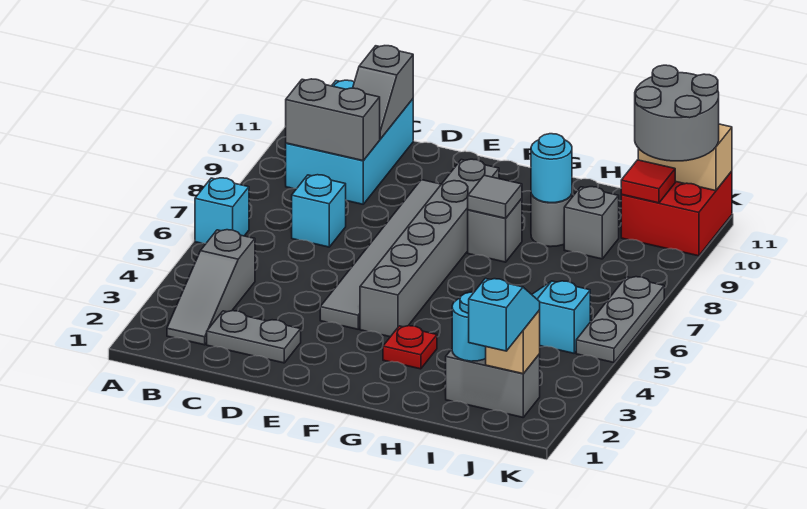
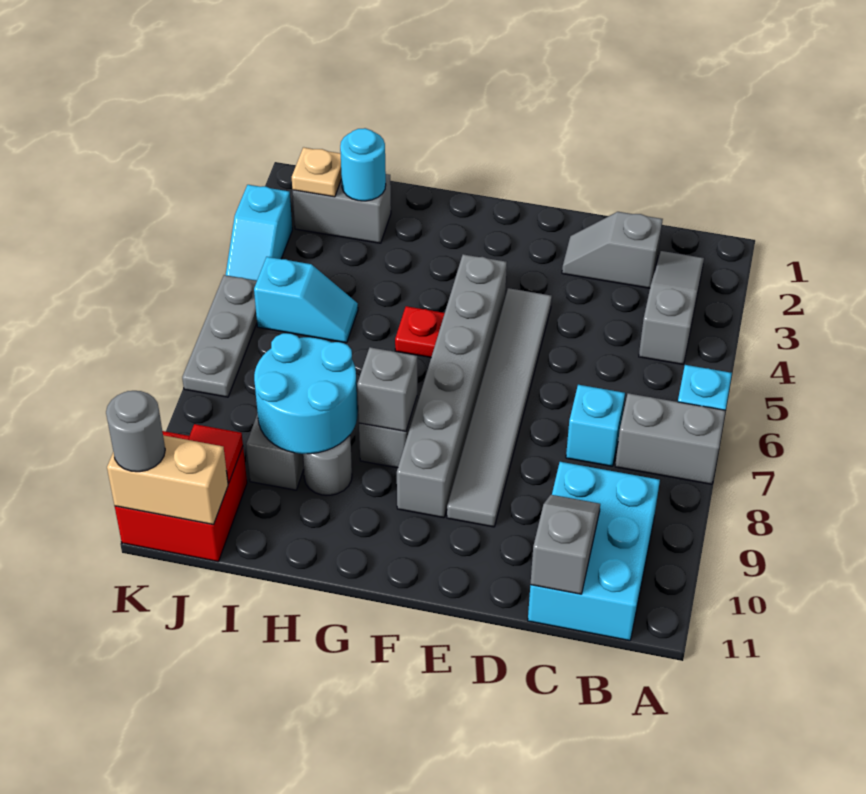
grey brick B9:C9 level 2 -> grey brick A7:B7 level 1
grey plate C2:D2 level 1 -> grey slope C2:D2 level 1 top C
red plate G3 level 1 -> red plate G5 level 1
grey tile G8 level 2 -> grey brick G8 level 2
cyan round brick H9 level 2 -> cyan round brick H8:I9 level 2
cyan slope J1:J2 level 3 top 1 -> cyan slope K3:K4 level 1 top 3
tan brick J2 level 2 -> tan plate J2 level 2
grey round brick J10:K11 level 3 -> grey round brick K11 level 3

